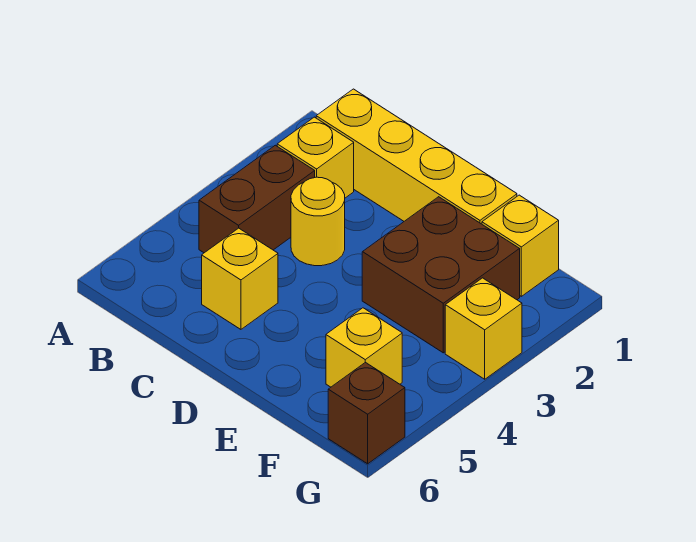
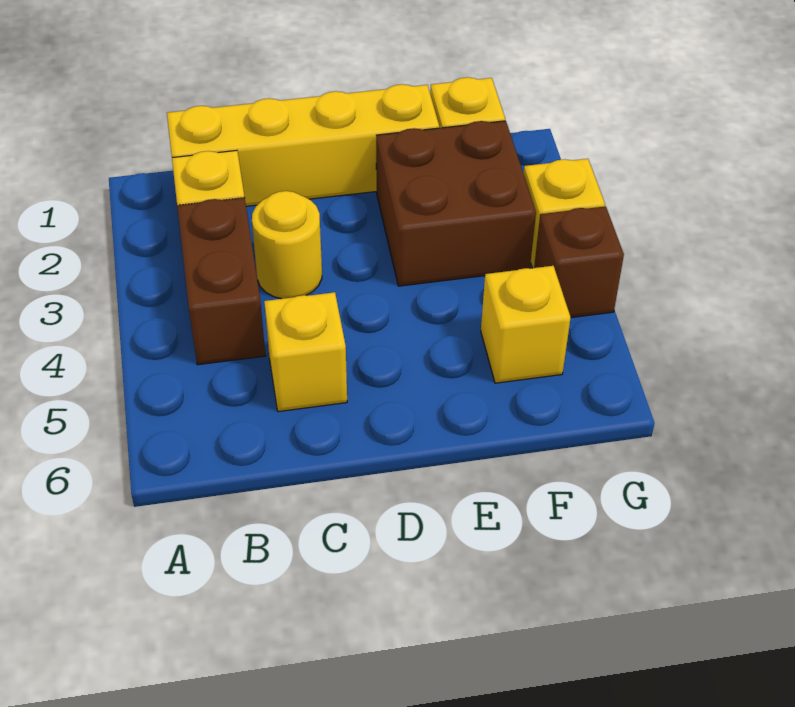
brown brick G6 level 1 -> brown brick G4 level 1

